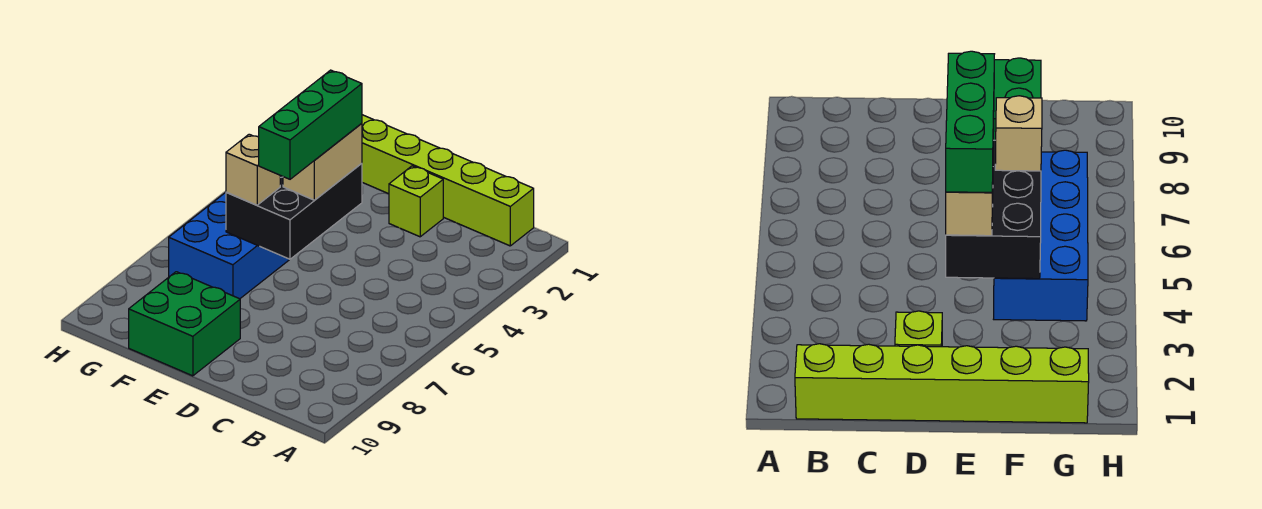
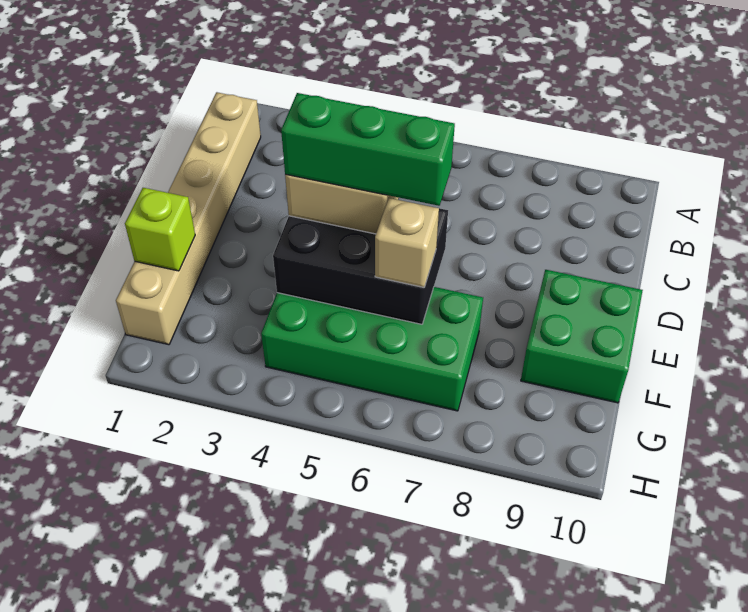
lime brick B1:G1 level 1 -> tan brick B1:G1 level 1
lime brick D2 level 1 -> lime brick F1 level 2
blue brick F4:G7 level 1 -> green brick F4:G7 level 1

